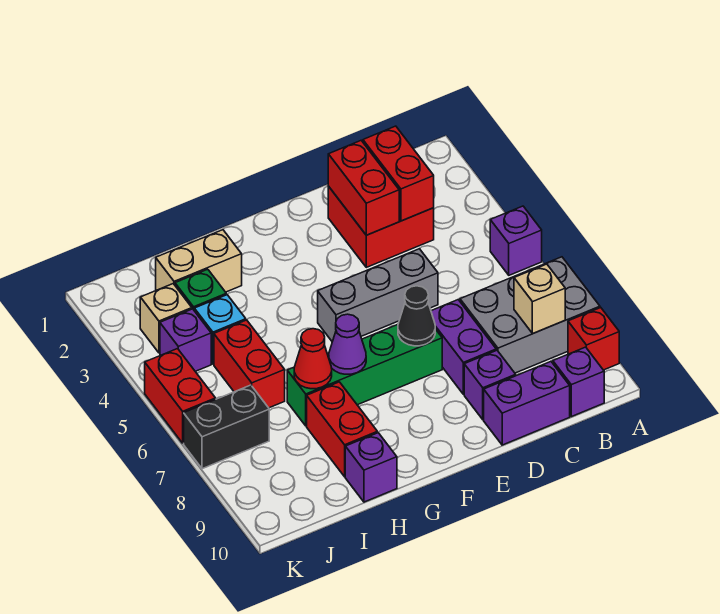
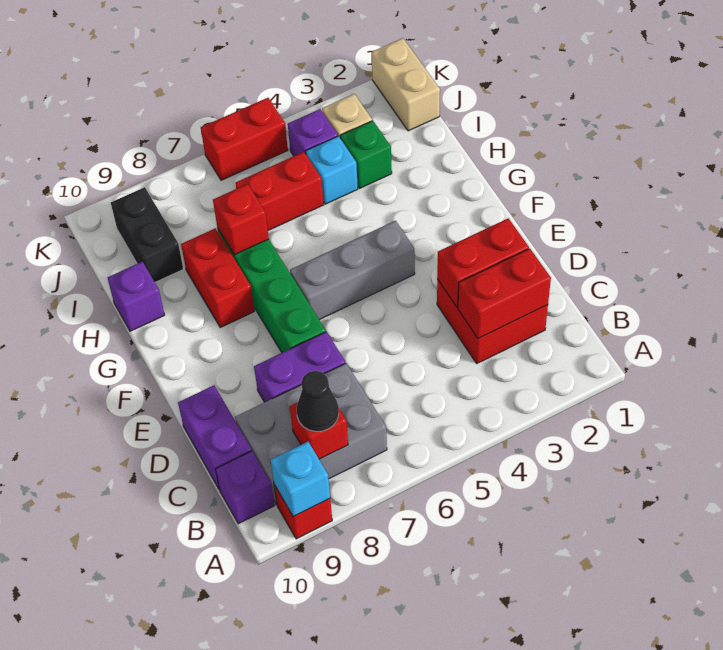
purple brick A5 level 1 -> none
grey brick A7:C8 level 1 -> grey brick B7:C9 level 1
none -> cyan brick A9 level 2
tan brick B8 level 2 -> red brick B8 level 2
grey brick D5:F5 level 1 -> grey brick F4:F6 level 1
purple brick D9 level 1 -> none
black cone E7 level 2 -> black cone B8 level 3
purple cone G7 level 2 -> none
tan brick H2:I2 level 1 -> tan brick J1:K1 level 1
red cone H7 level 2 -> red brick H7 level 2
red brick H8:H9 level 1 -> red brick G8:H8 level 1
black brick J7:K7 level 1 -> black brick I9:J9 level 1

